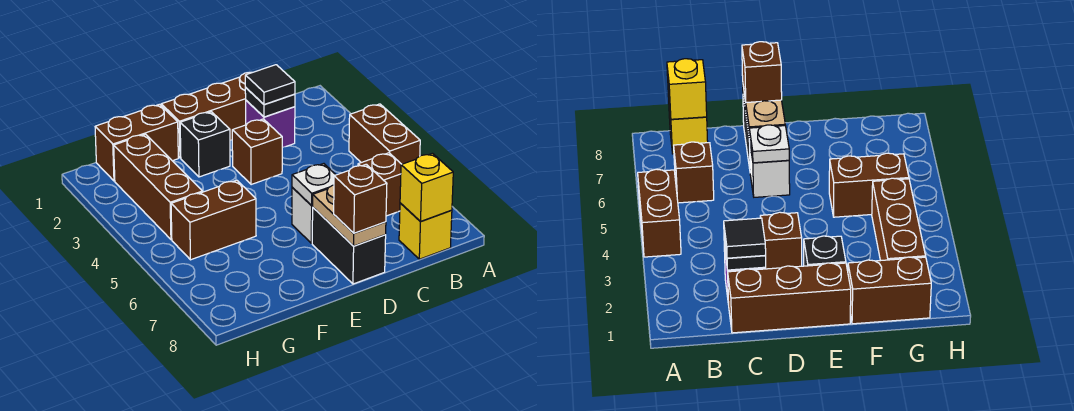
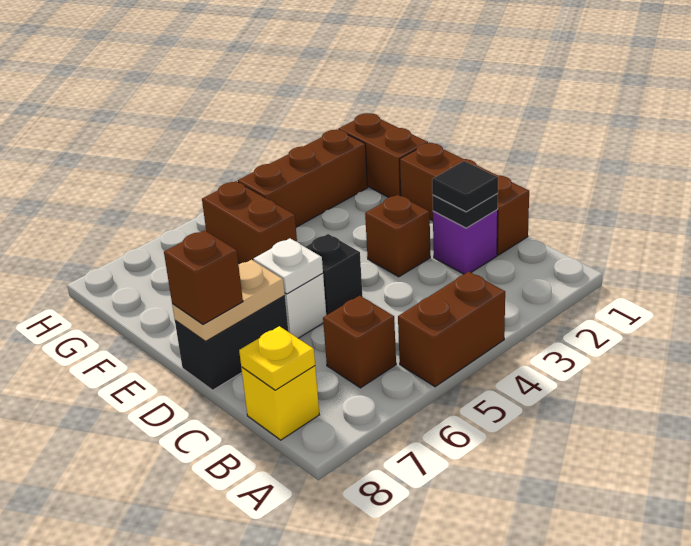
yellow brick B8 level 2 -> yellow plate B8 level 2
black brick E2 level 1 -> black brick D5 level 1

